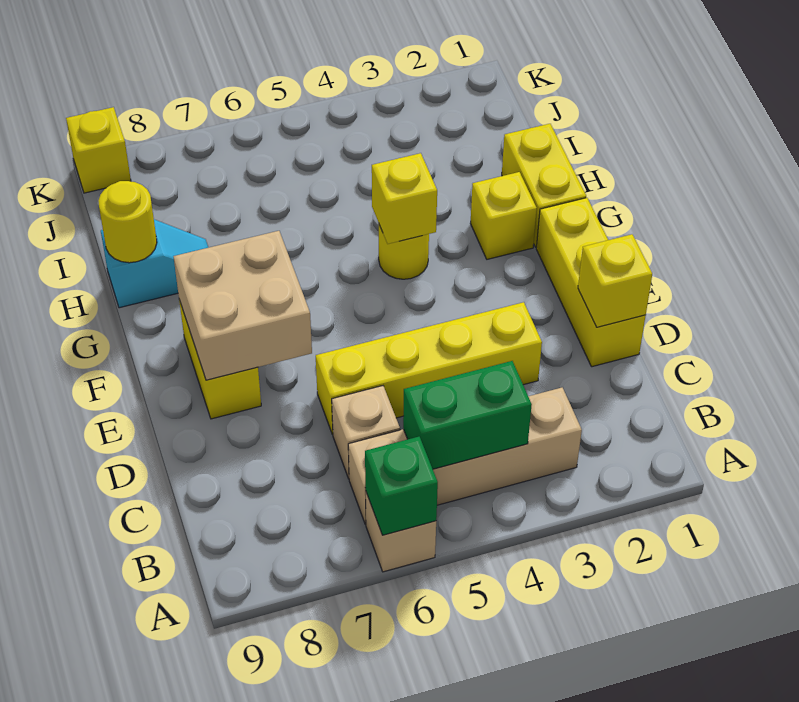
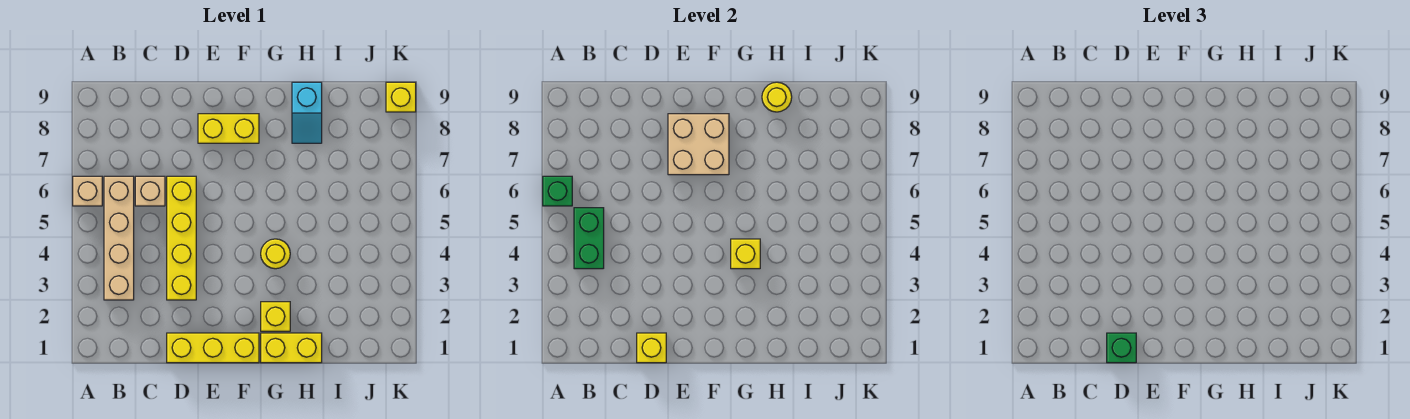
none -> green brick D1 level 3

